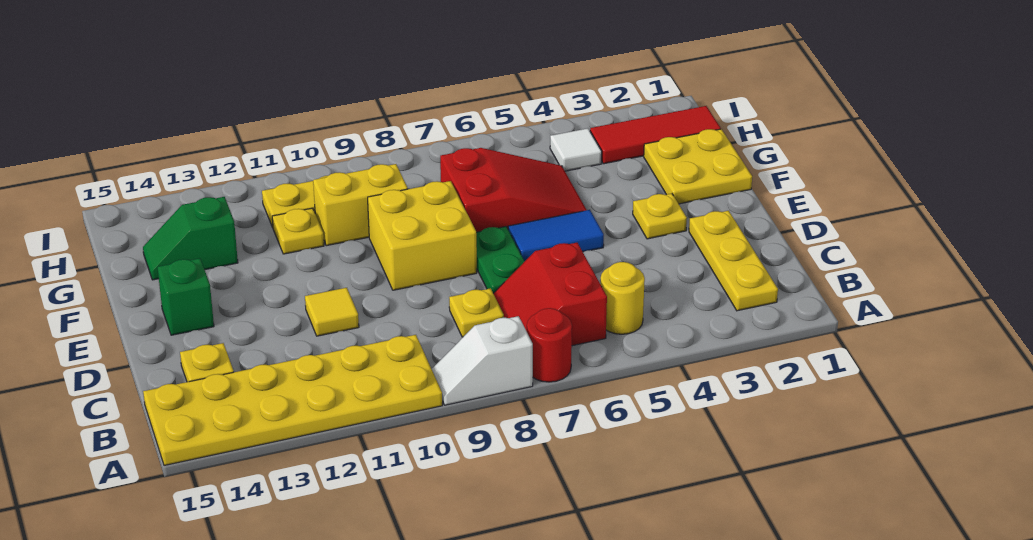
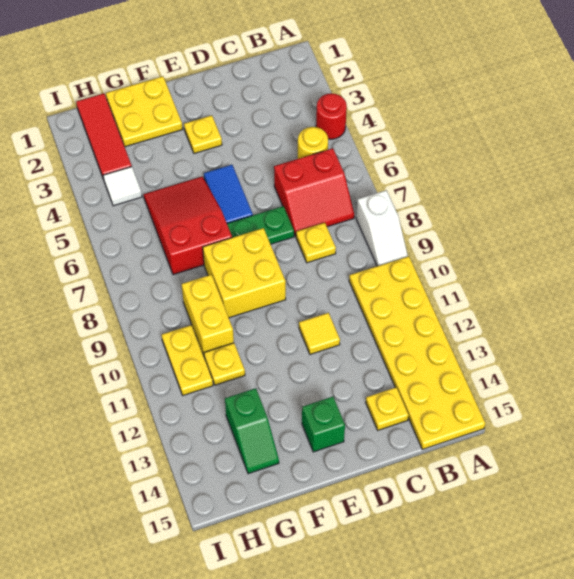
red round brick A7 level 1 -> red round brick A4 level 1
yellow plate B2:D2 level 1 -> none

